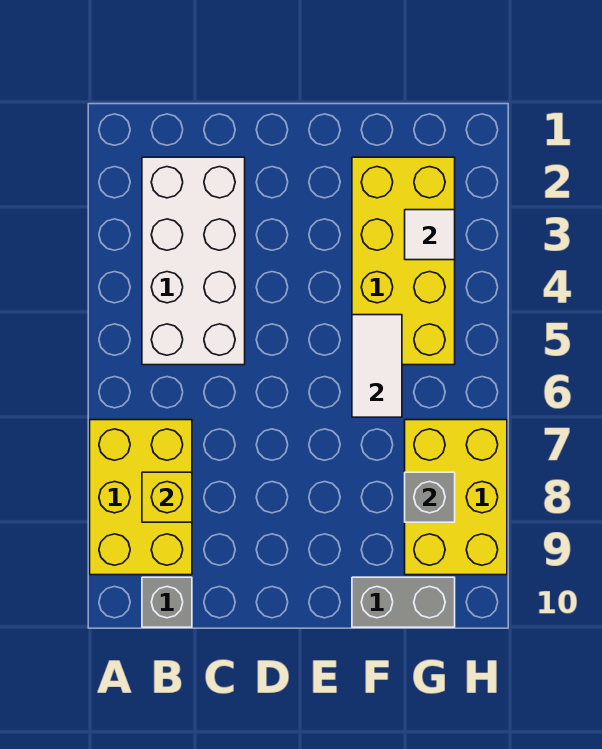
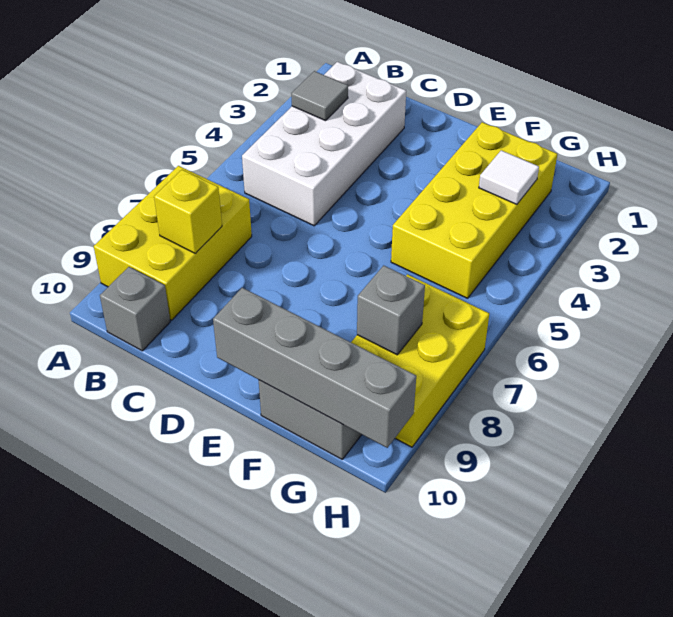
none -> grey tile B3 level 2
none -> grey brick E10:H10 level 2
white tile F5:F6 level 2 -> none

